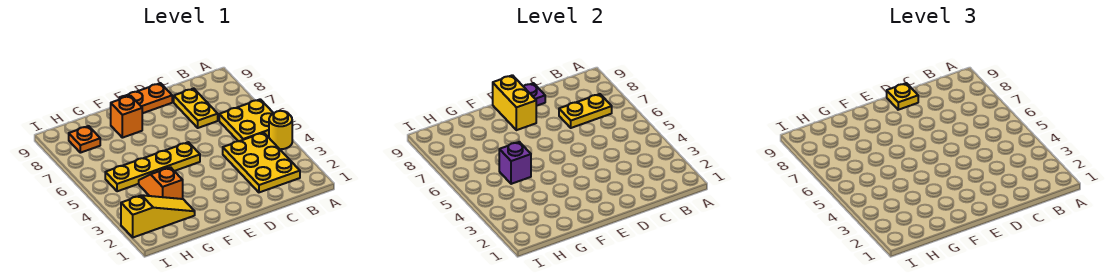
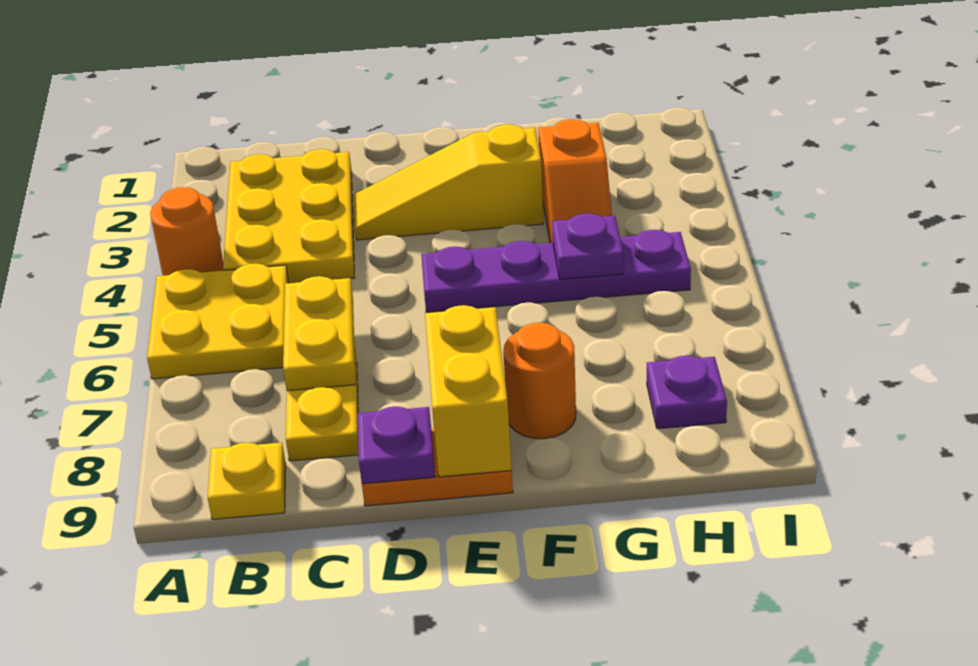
yellow round brick A4 level 1 -> orange round brick A4 level 1
yellow plate B7:C7 level 2 -> yellow plate C6:C7 level 2
yellow plate D9 level 3 -> yellow plate B9 level 1
yellow plate E5:H5 level 1 -> purple plate E5:H5 level 1
orange brick F8 level 1 -> orange round brick F8 level 1
yellow slope G2:I2 level 1 top I -> yellow slope D3:F3 level 1 top F
purple brick G5 level 2 -> purple plate G5 level 2
orange plate H8 level 1 -> purple plate H8 level 1

